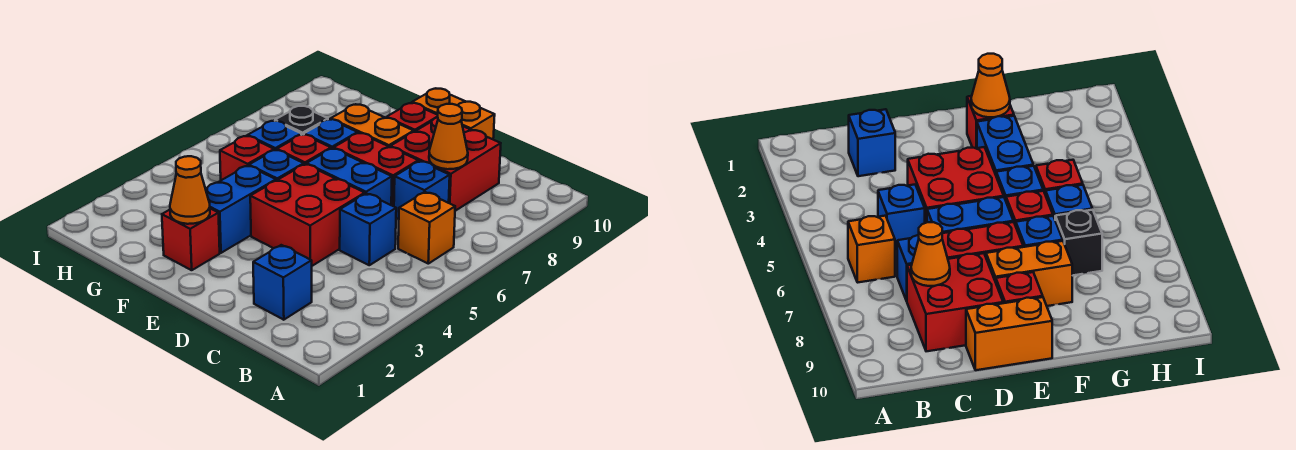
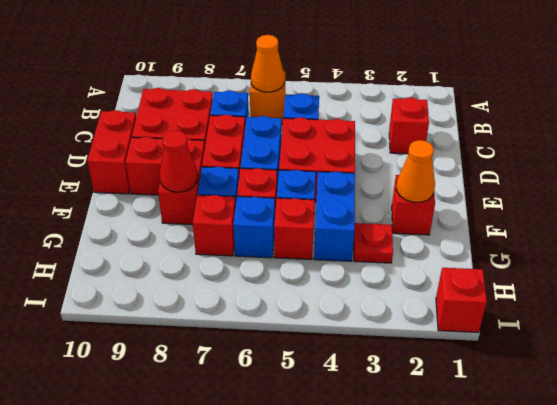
blue brick C2 level 1 -> red brick C2 level 1
orange cone C8 level 2 -> orange cone B6 level 2
orange brick D10:E10 level 1 -> red brick D10:E10 level 1
orange brick E8:F8 level 1 -> red brick E8:F8 level 1
blue brick F3:F4 level 1 -> blue brick F4:G4 level 1
none -> red cone F8 level 2
none -> red plate G3 level 1
black brick G7 level 1 -> red brick G7 level 1
none -> red brick I1 level 1

